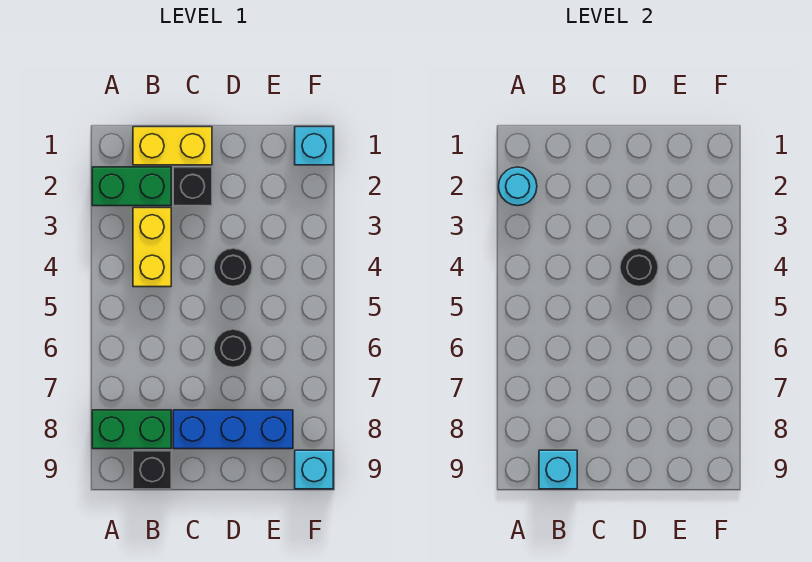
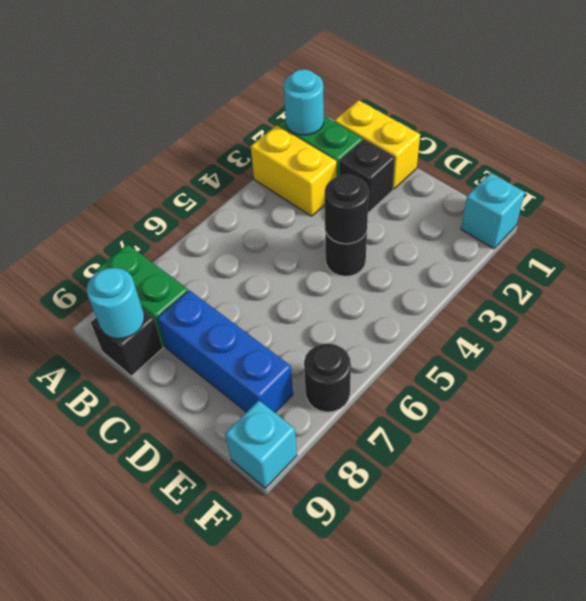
yellow brick B3:B4 level 1 -> yellow brick A3:B3 level 1
cyan brick B9 level 2 -> cyan round brick B9 level 2
black round brick D6 level 1 -> black round brick F7 level 1

